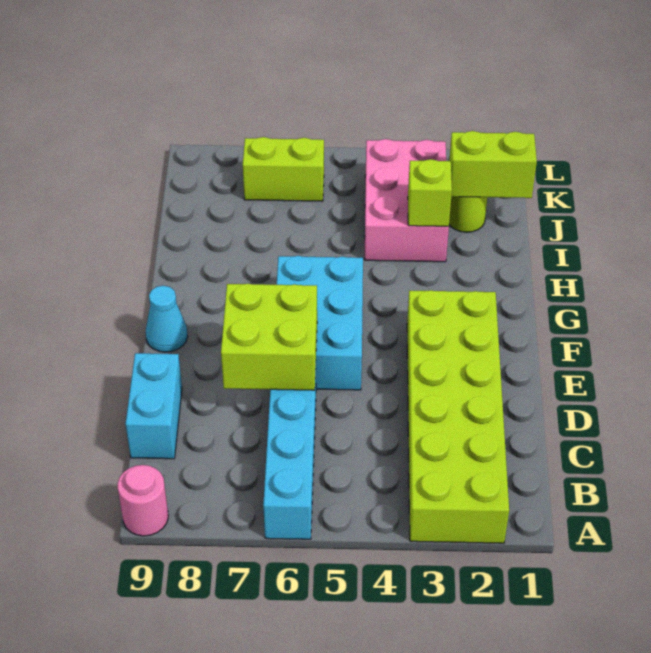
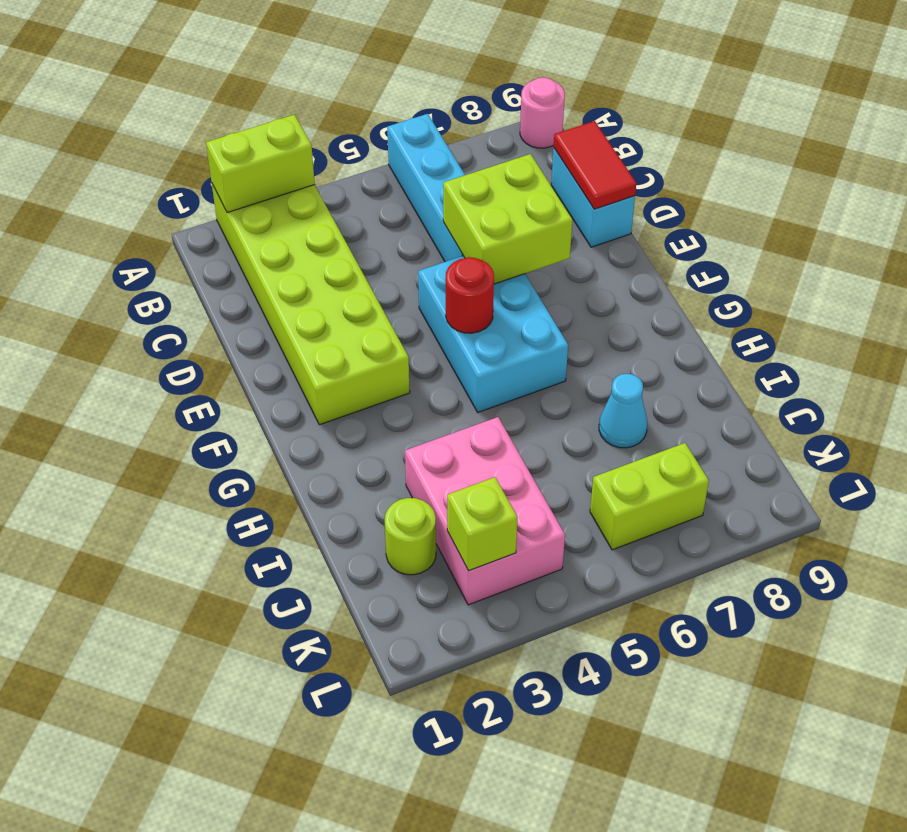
none -> red tile C9:D9 level 2
none -> red round brick F5 level 2
cyan cone F9 level 1 -> cyan cone I7 level 1
lime brick I3 level 2 -> lime brick K3 level 2
lime brick J1:J2 level 2 -> lime brick A2:A3 level 2

